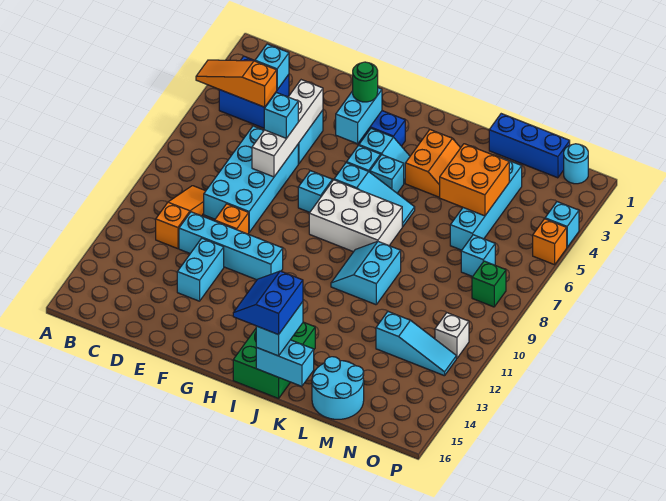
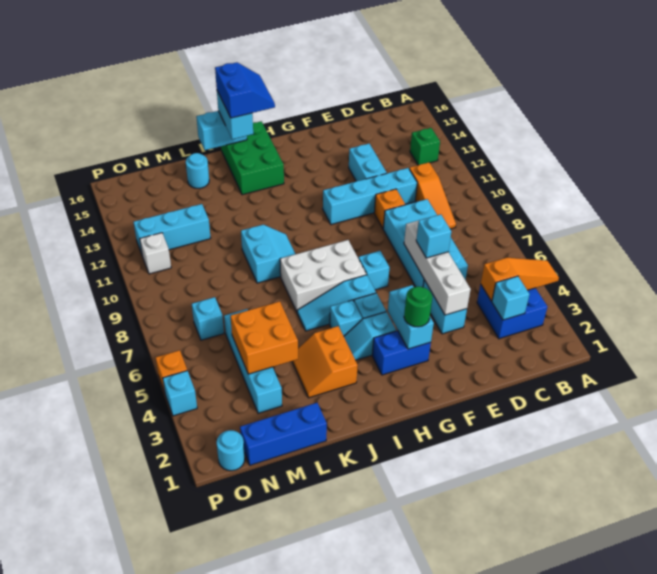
cyan round brick L15:M16 level 1 -> cyan round brick L15 level 1
cyan slope M12:O12 level 1 top M -> cyan brick M12:O12 level 1
green brick O8 level 1 -> green brick B13 level 1

